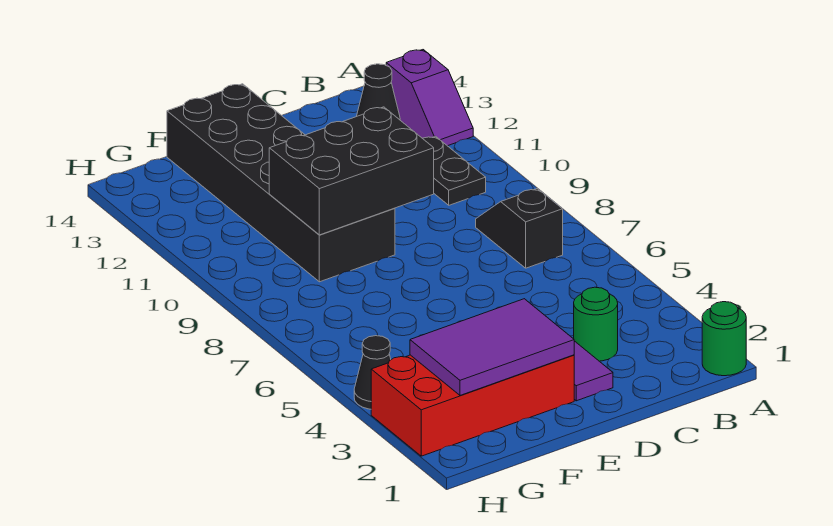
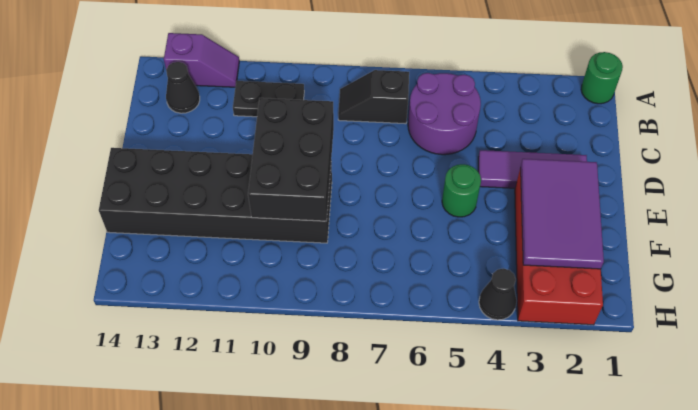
none -> purple round brick B5:C6 level 1
green round brick C3 level 1 -> green round brick E5 level 1

